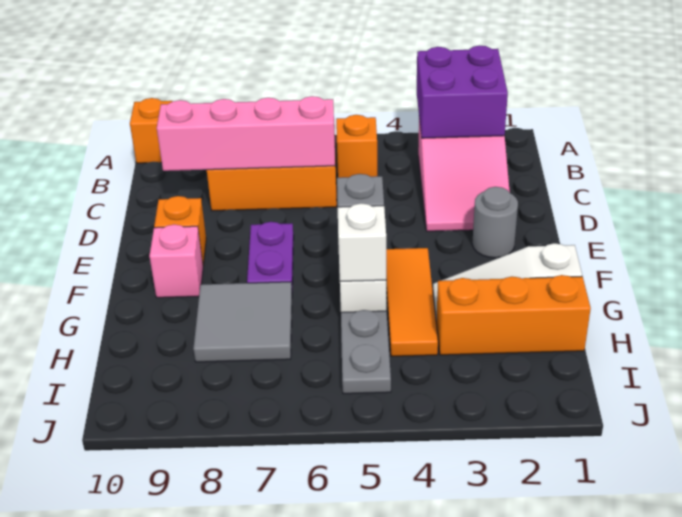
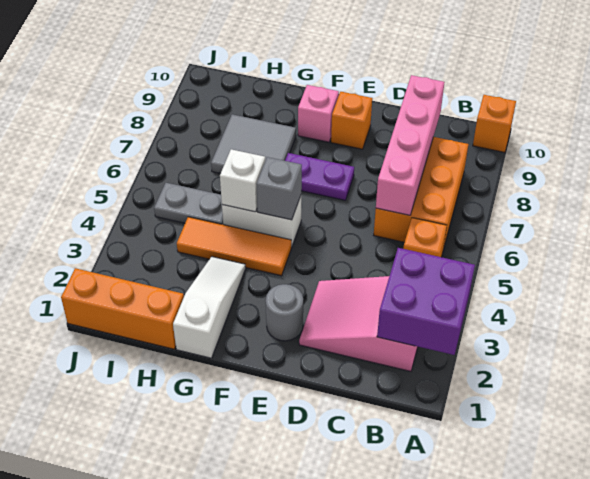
orange brick H1:H3 level 1 -> orange brick H1:J1 level 1

